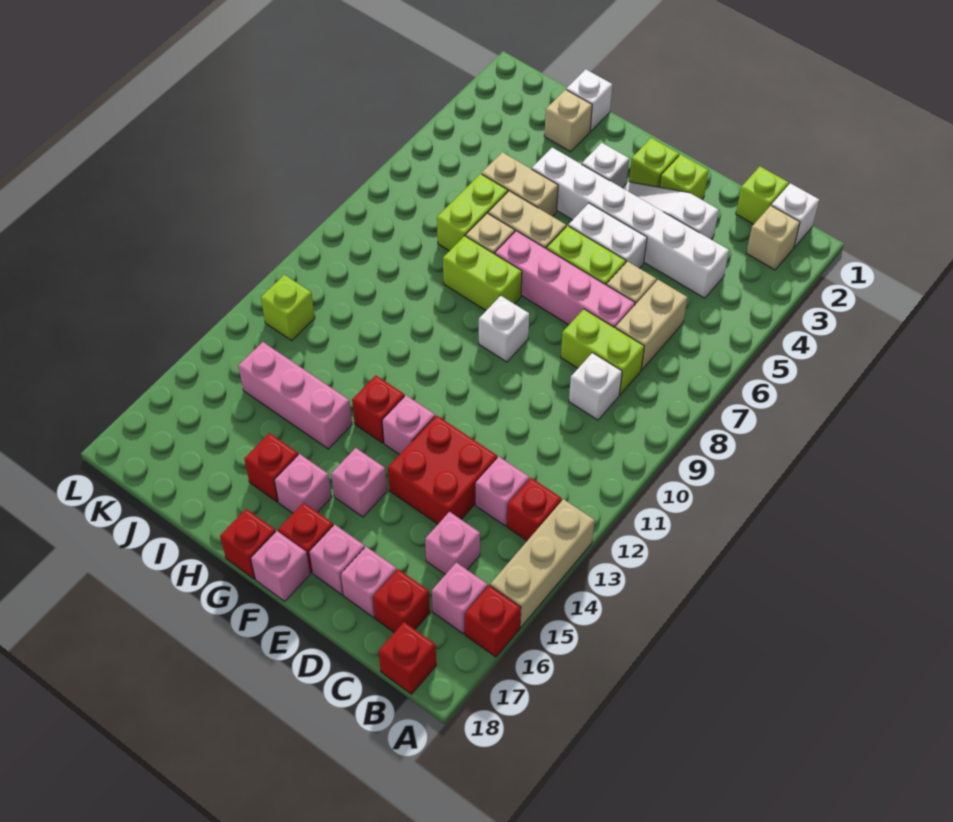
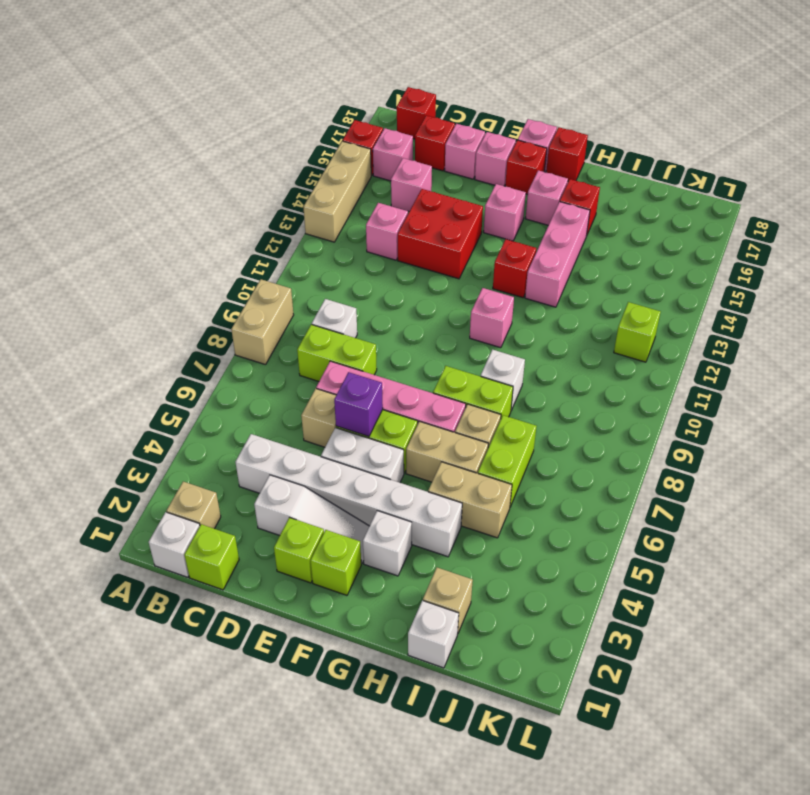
red brick B13 level 1 -> none
tan brick C6:C7 level 1 -> tan brick A8:A9 level 1
none -> purple brick E6 level 2
white brick F9 level 1 -> white brick H9 level 1
pink brick F13 level 1 -> pink brick G11 level 1
pink brick H14:J14 level 1 -> pink brick H13:H15 level 1

